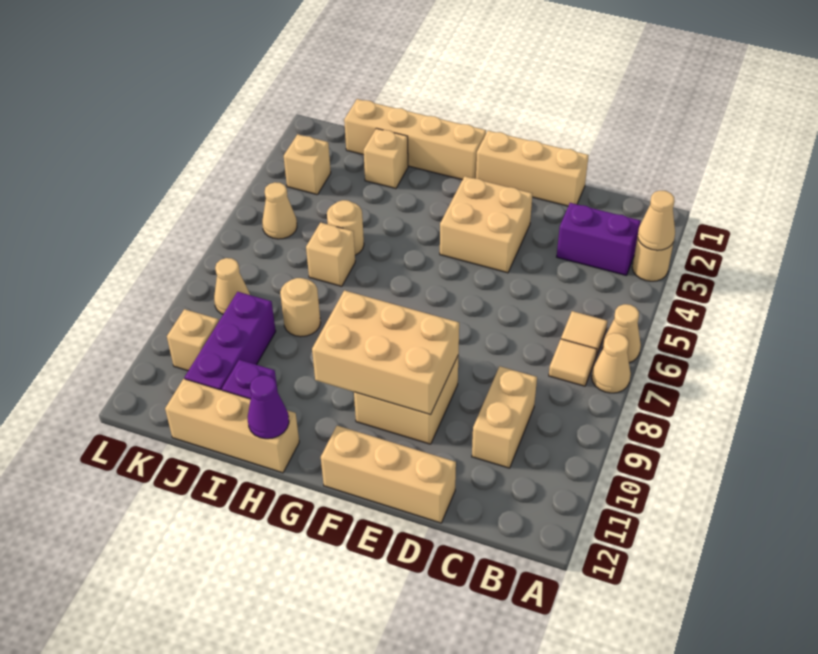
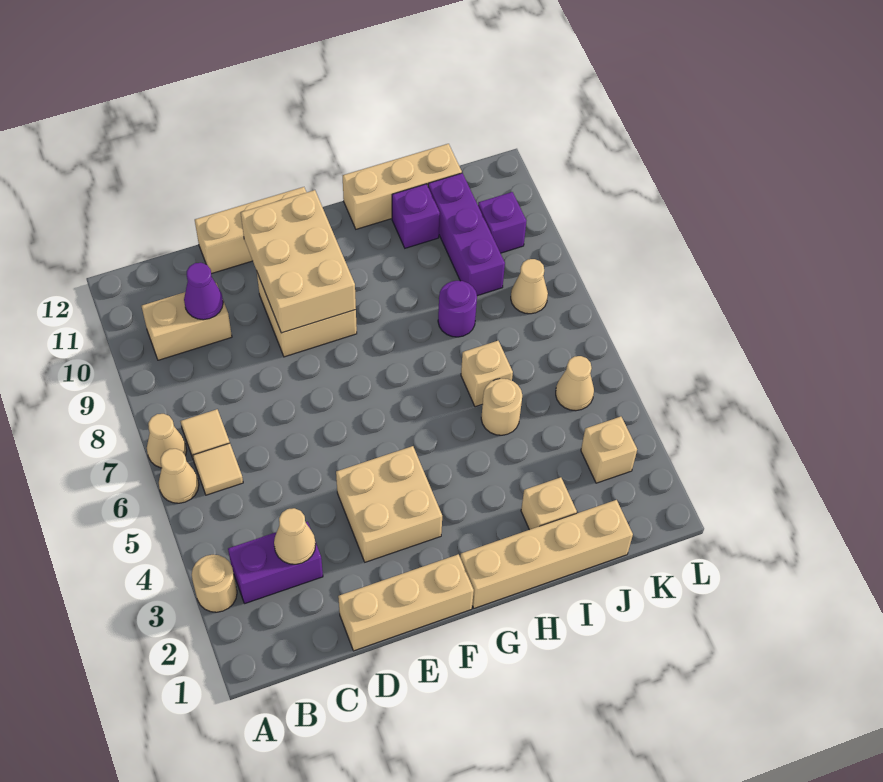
tan cone A3 level 2 -> tan cone C3 level 2
tan brick C9:C10 level 1 -> tan brick B10:C10 level 1
tan brick E9:G10 level 2 -> tan brick E9:F11 level 2
purple cone H12 level 2 -> purple cone C10 level 2
tan round brick I8 level 1 -> purple round brick I8 level 1
tan brick K10 level 1 -> purple brick K10 level 1

